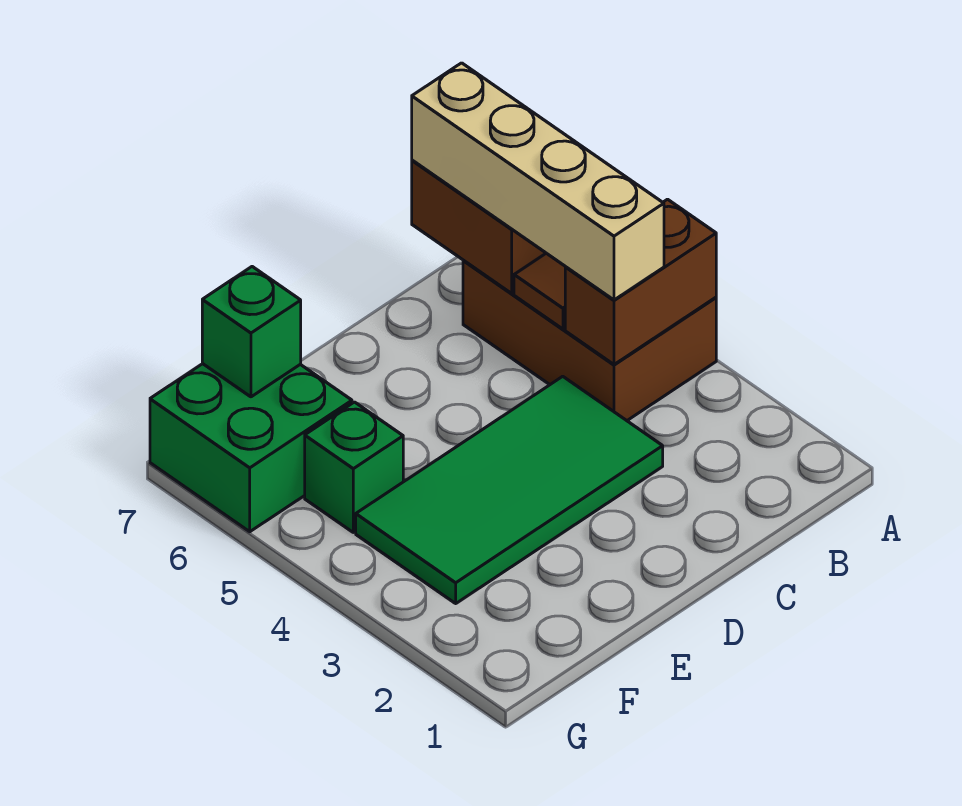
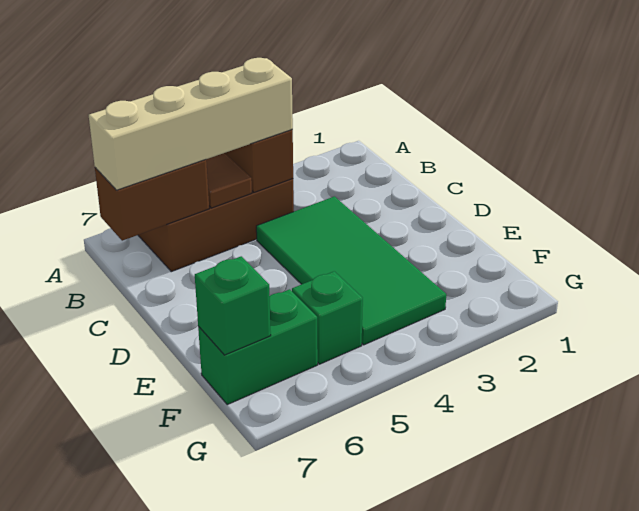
green brick F6:G7 level 1 -> green brick F6:F7 level 1

